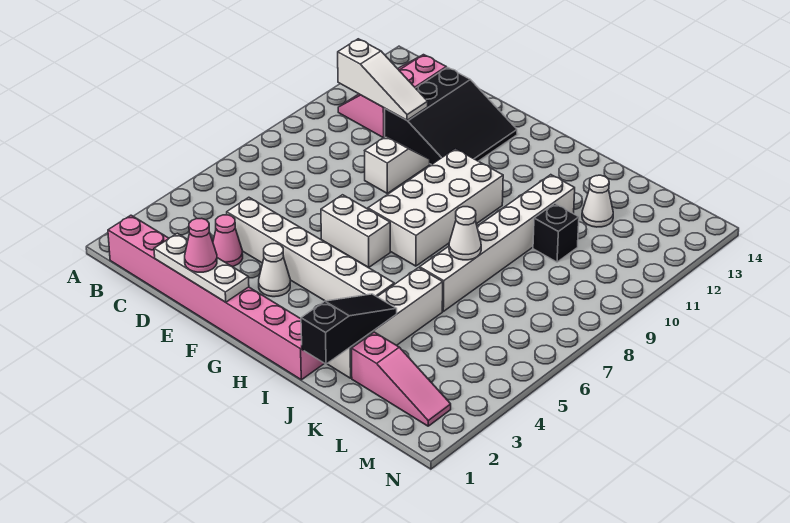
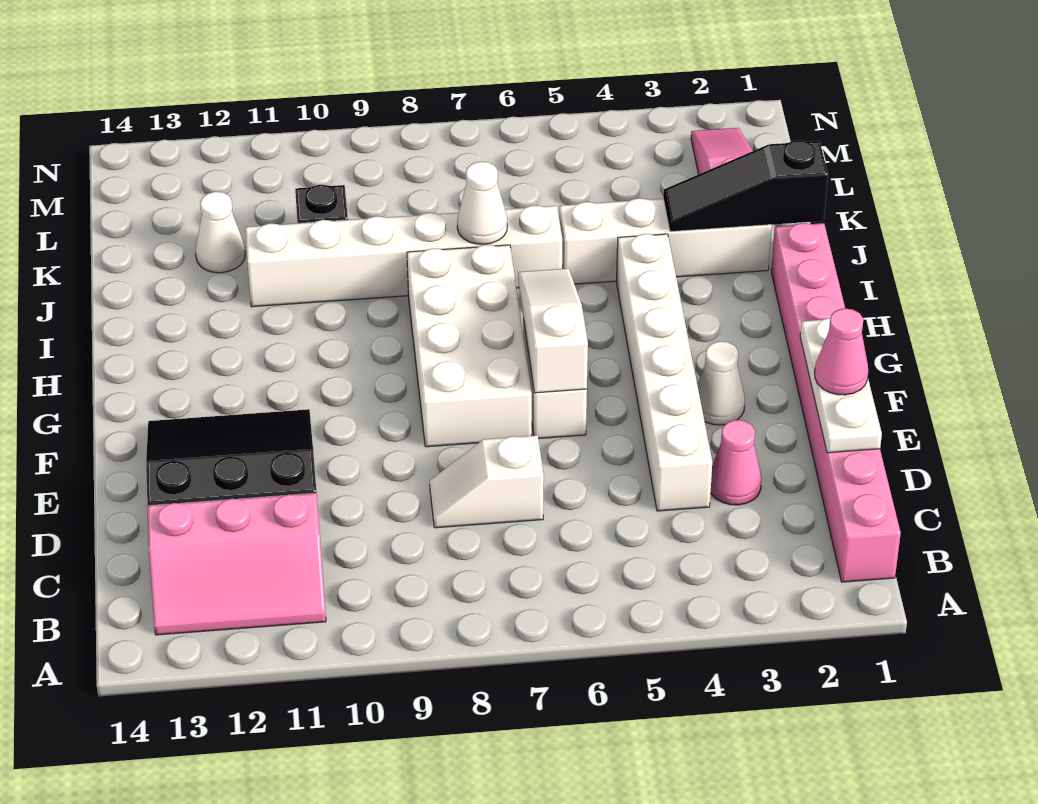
white slope B11:D11 level 2 top B -> white slope F6:H6 level 2 top F
white slope E9:E10 level 1 top 9 -> white slope D7:D8 level 1 top 7
white brick G7:H10 level 1 -> white brick F7:I8 level 1

